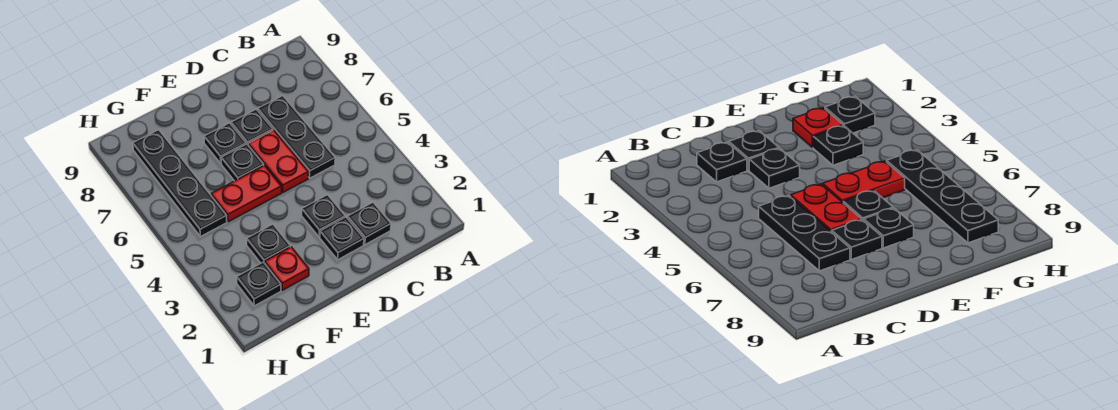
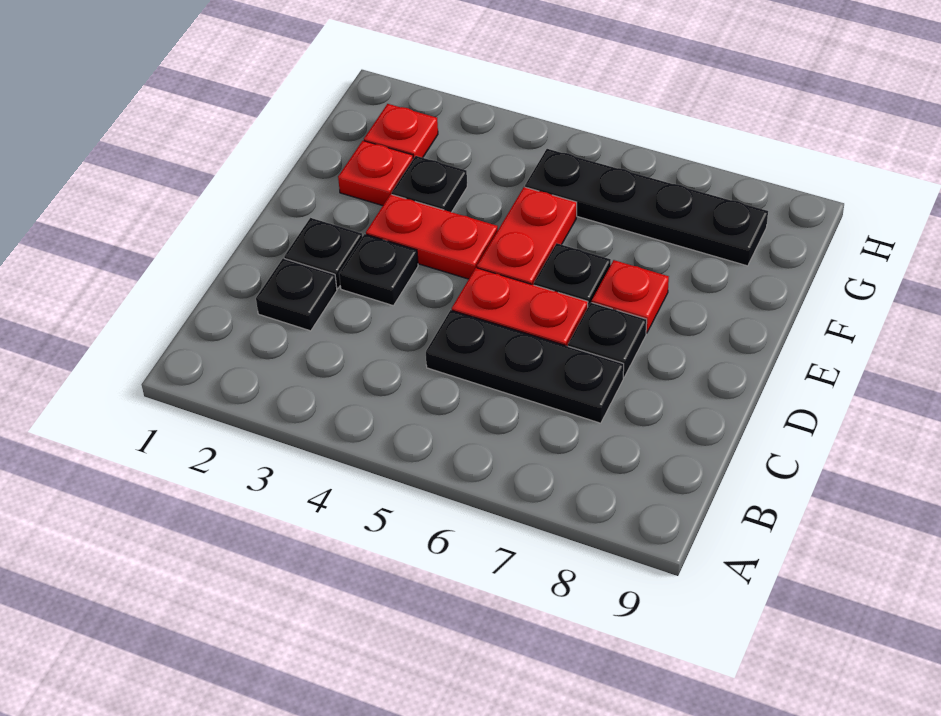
none -> red plate E3:E4 level 1
black plate E7 level 1 -> red plate E7 level 1
black plate G2 level 1 -> red plate G2 level 1

